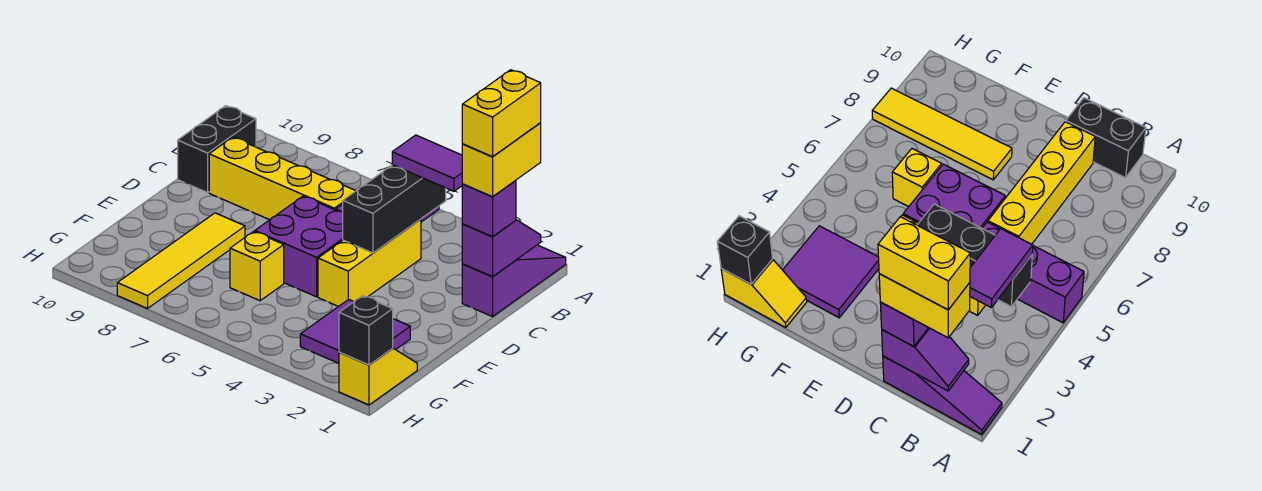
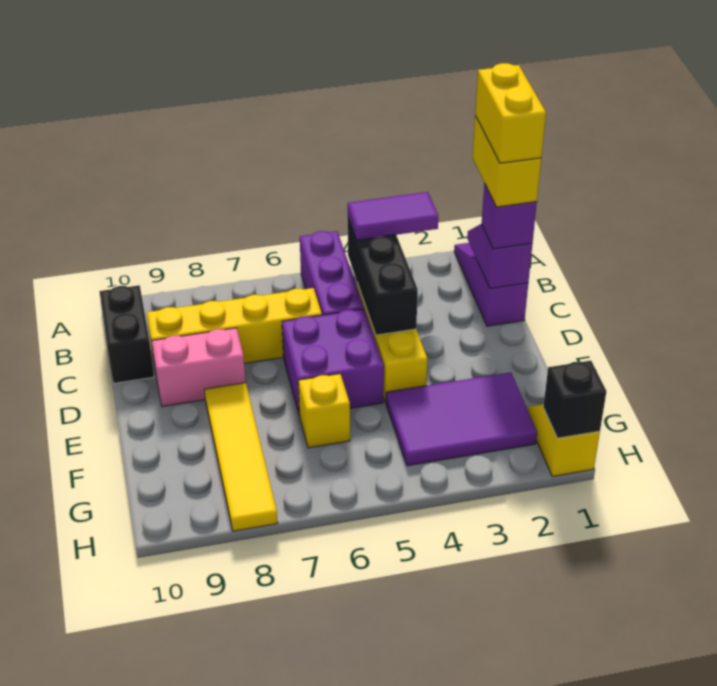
none -> pink brick D8:D9 level 1
purple tile F2:G3 level 1 -> purple tile F2:G4 level 1

